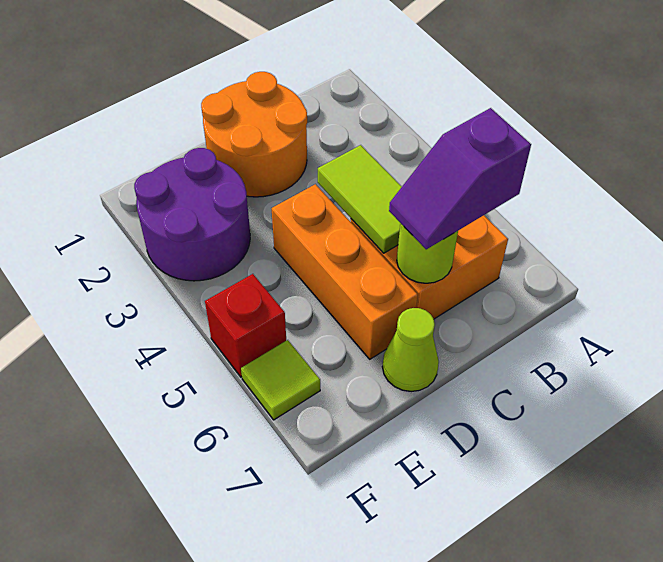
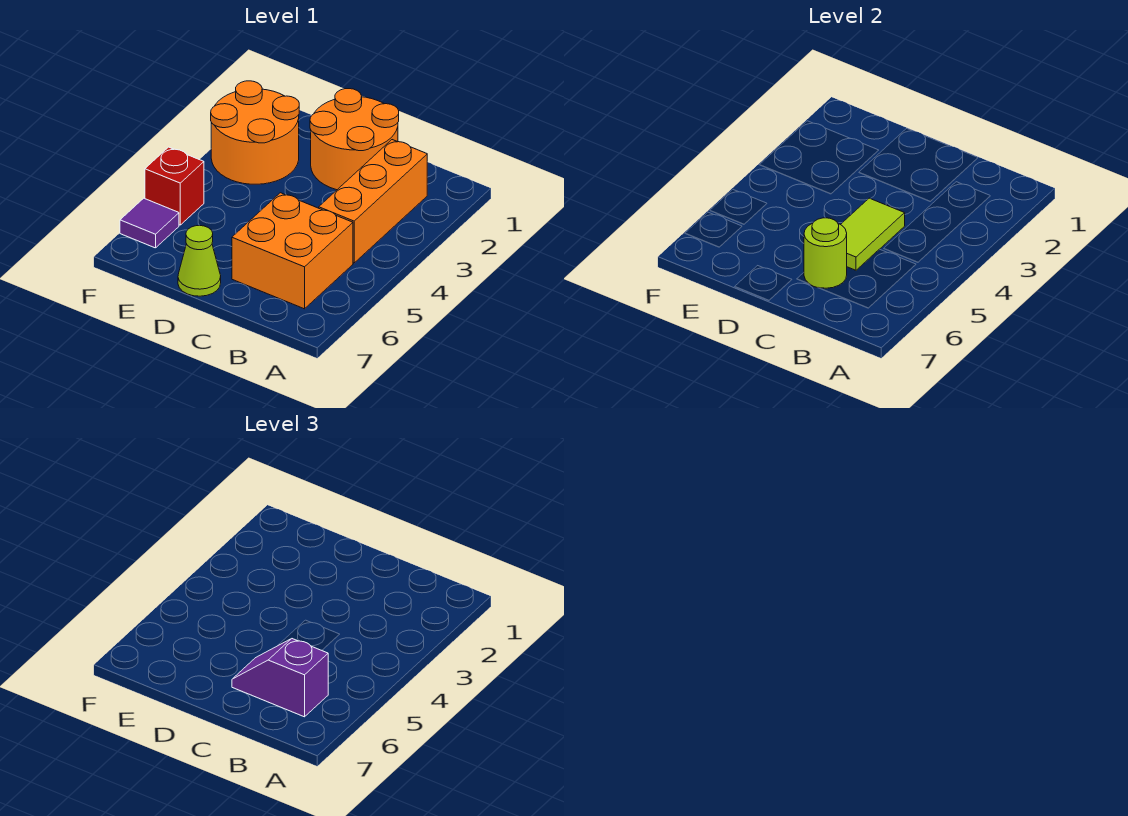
orange brick D4:D6 level 1 -> orange brick B2:B4 level 1
purple round brick E2:F3 level 1 -> orange round brick E2:F3 level 1
lime tile F6 level 1 -> purple tile F6 level 1

